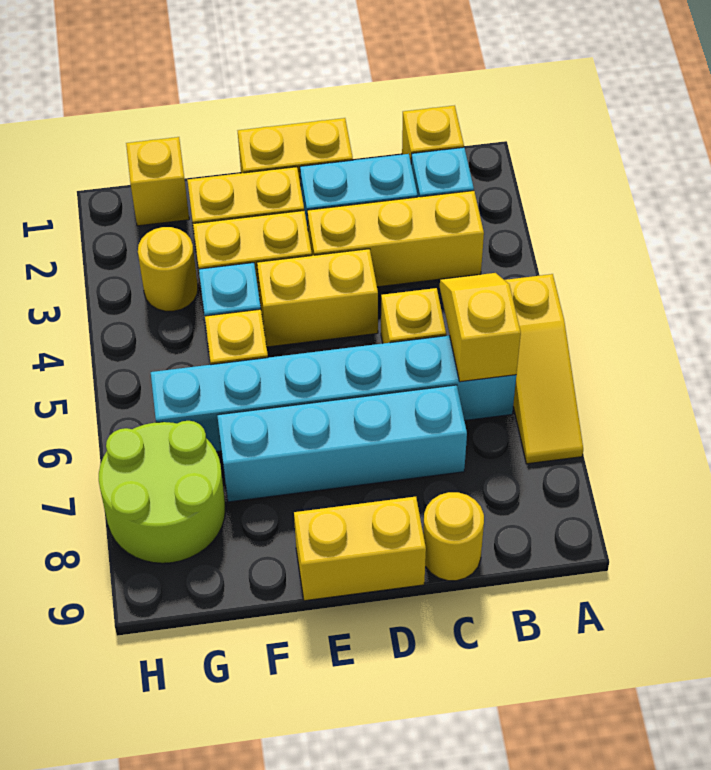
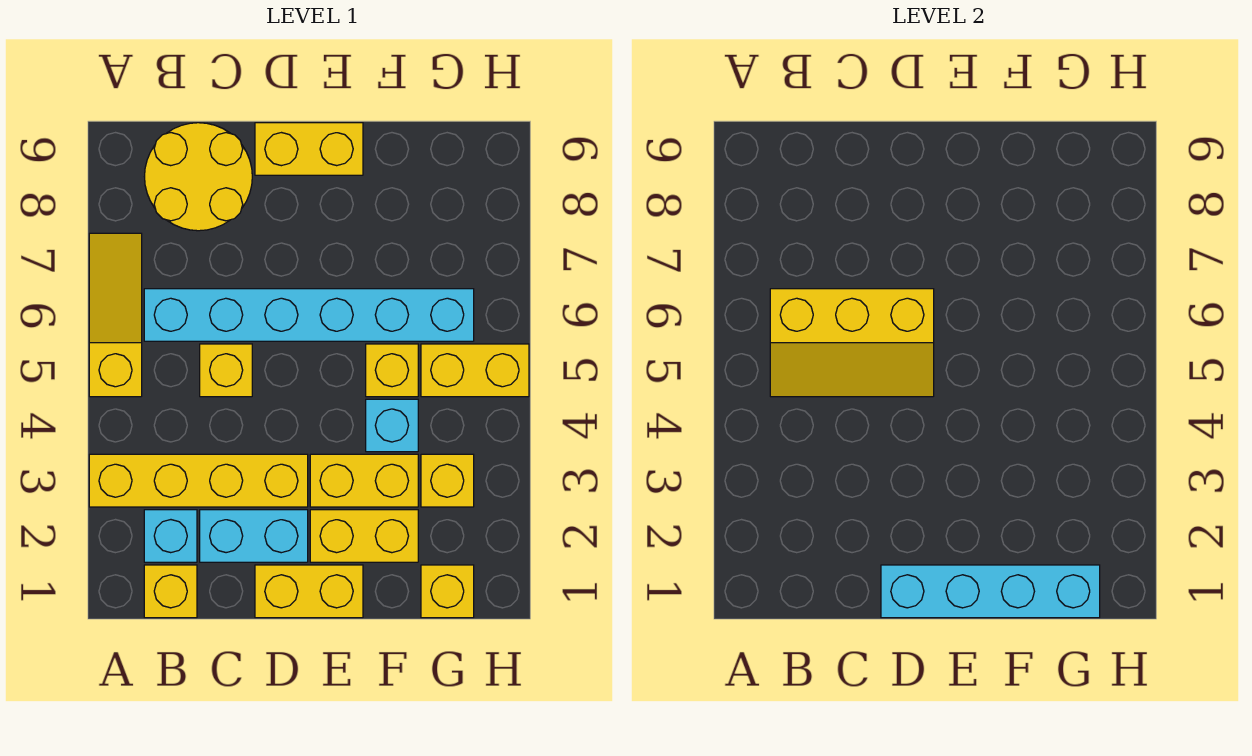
yellow brick B3:D3 level 1 -> yellow brick A3:D3 level 1
yellow slope B5:B6 level 2 top 6 -> yellow slope B5:D6 level 2 top 6
cyan brick C7:F7 level 1 -> cyan brick D1:G1 level 2
yellow round brick C9 level 1 -> yellow round brick B8:C9 level 1
yellow brick D4:E4 level 1 -> yellow brick G5:H5 level 1
yellow round brick G3 level 1 -> yellow brick G3 level 1
lime round brick G7:H8 level 1 -> none

